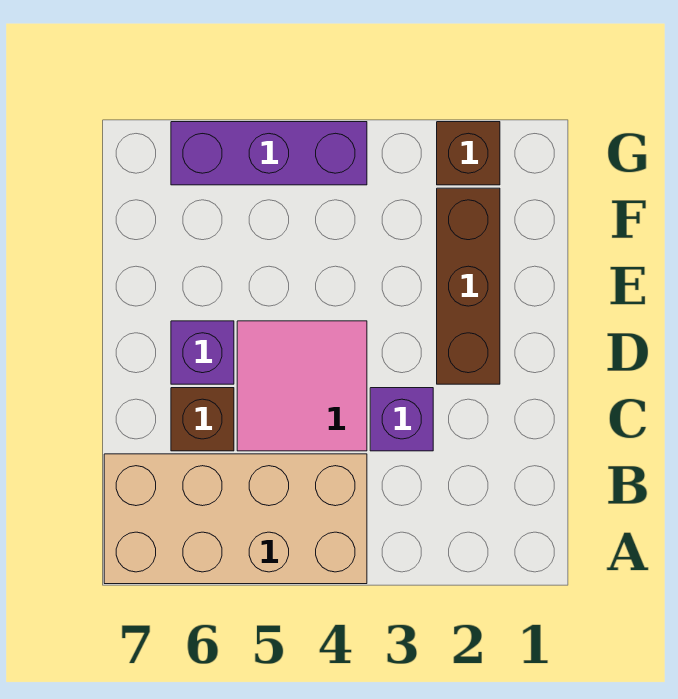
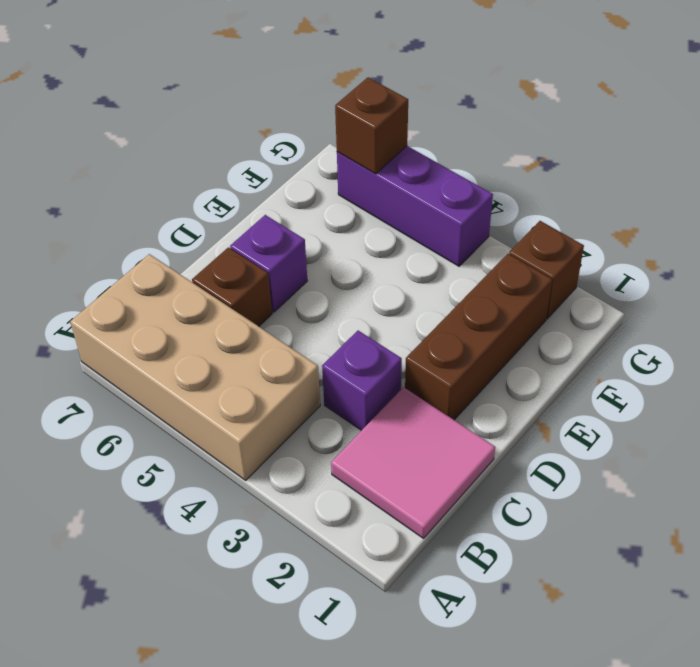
pink tile C4:D5 level 1 -> pink tile B1:C2 level 1
none -> brown brick G6 level 2

